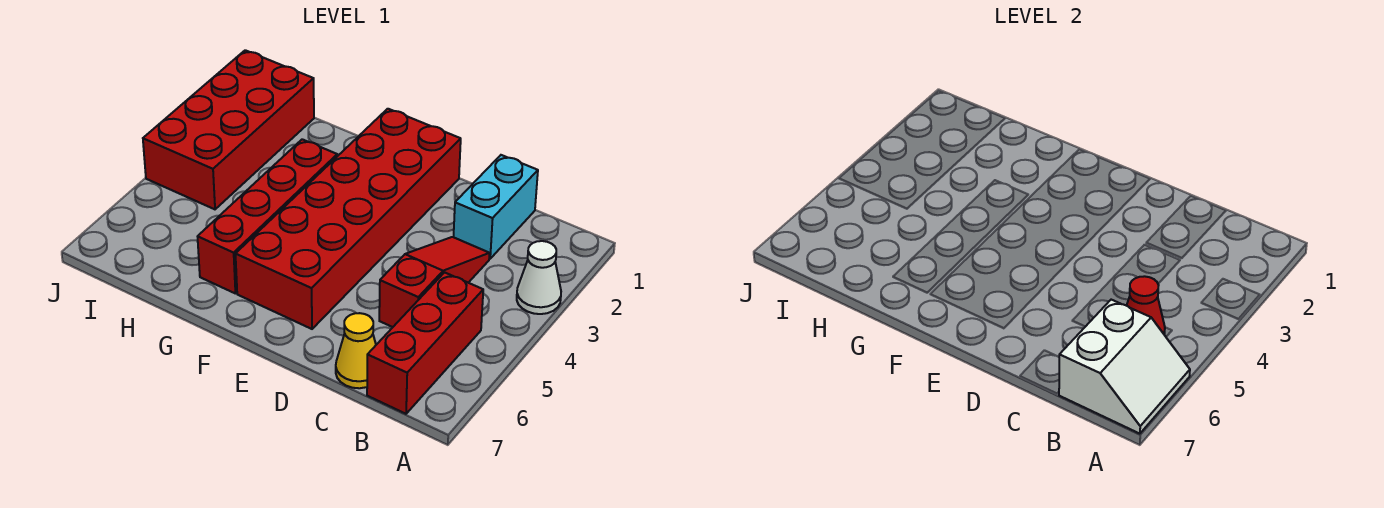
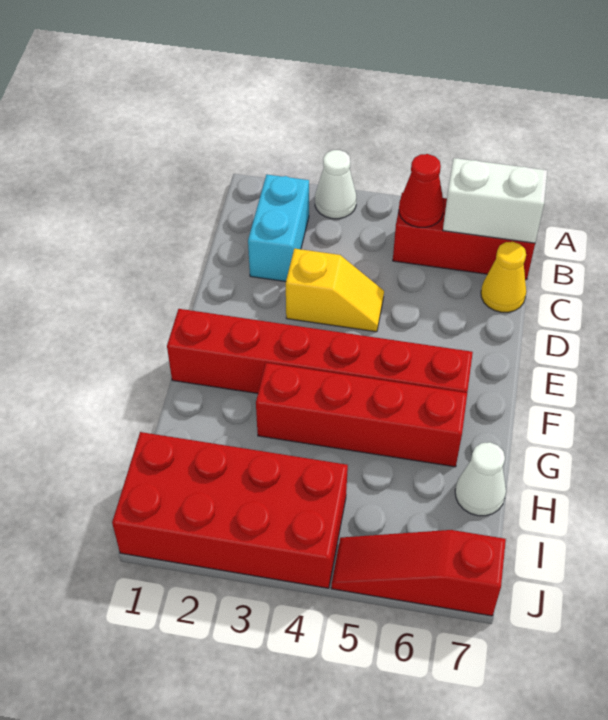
cyan brick C1:C2 level 1 -> cyan brick B2:C2 level 1
red slope C3:C5 level 1 top 5 -> red slope J5:J7 level 1 top 7
none -> yellow slope D3:D4 level 1 top 3
red brick E1:F6 level 1 -> red brick F1:F6 level 1
none -> white cone H7 level 1

